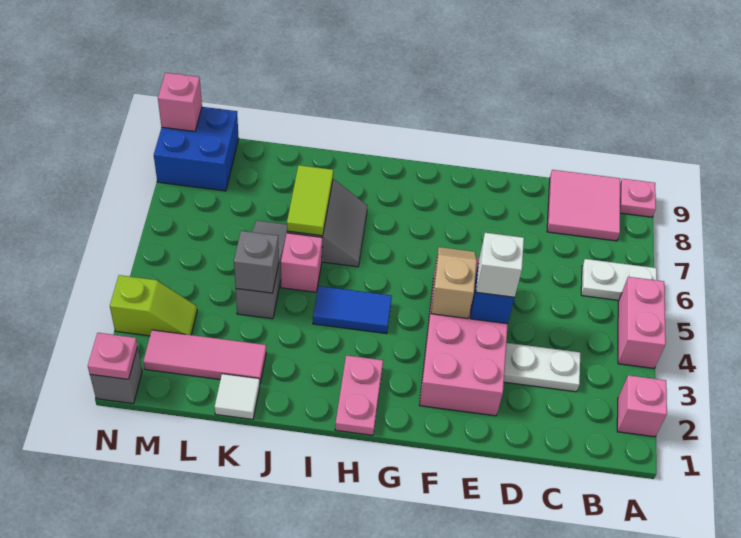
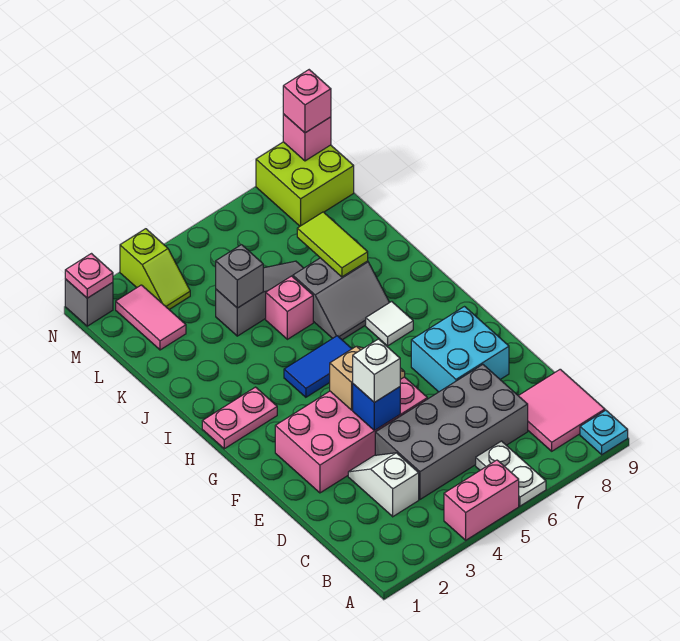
pink brick A2 level 1 -> pink brick N9 level 3
pink plate A9 level 1 -> cyan plate A9 level 1
white plate C3:D3 level 1 -> white slope C3:D3 level 1 top C
none -> grey brick C4:D7 level 1
none -> cyan brick E7:F8 level 1
blue tile H4:I4 level 1 -> blue tile H4:H5 level 1
lime tile J6:J7 level 2 -> lime tile J7:K7 level 2
white tile K1 level 1 -> white tile H7 level 1
pink tile K2:M2 level 1 -> pink tile L2:M2 level 1
blue brick M8:N9 level 1 -> lime brick M8:N9 level 1

